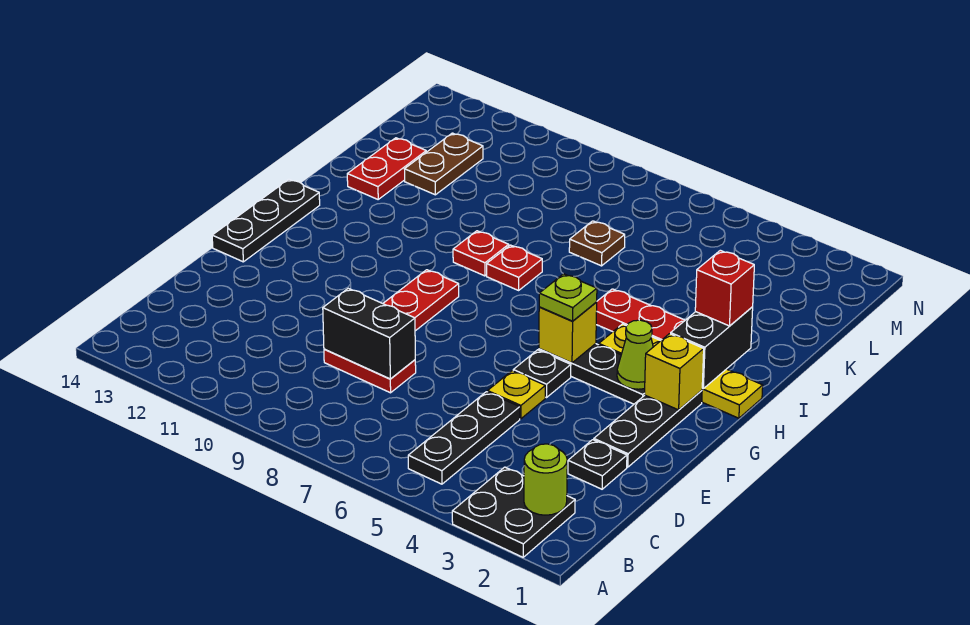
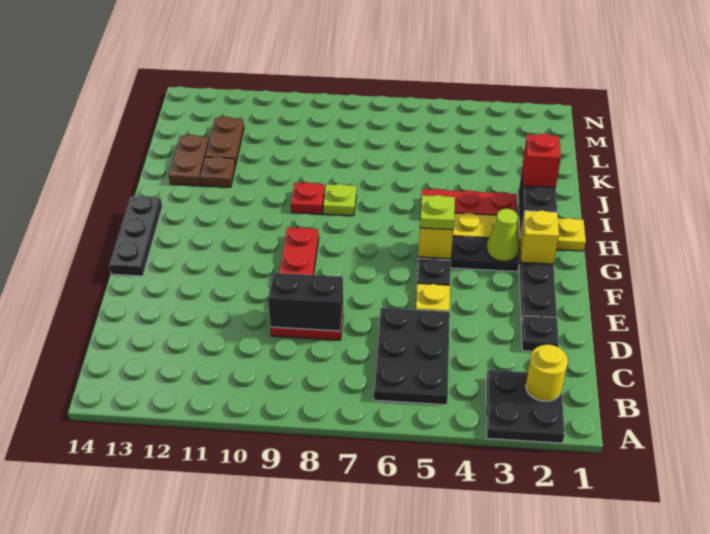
lime round brick B2 level 2 -> yellow round brick B2 level 2
black plate B5:D5 level 1 -> black plate B5:D6 level 1
red plate I8 level 1 -> lime plate I8 level 1
red plate J13:K13 level 1 -> brown plate J13:K13 level 1
brown plate K7 level 1 -> brown plate J12 level 1

